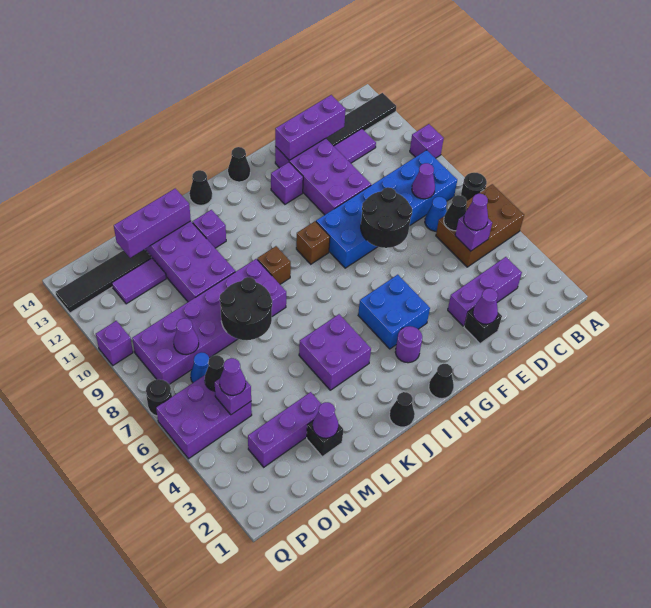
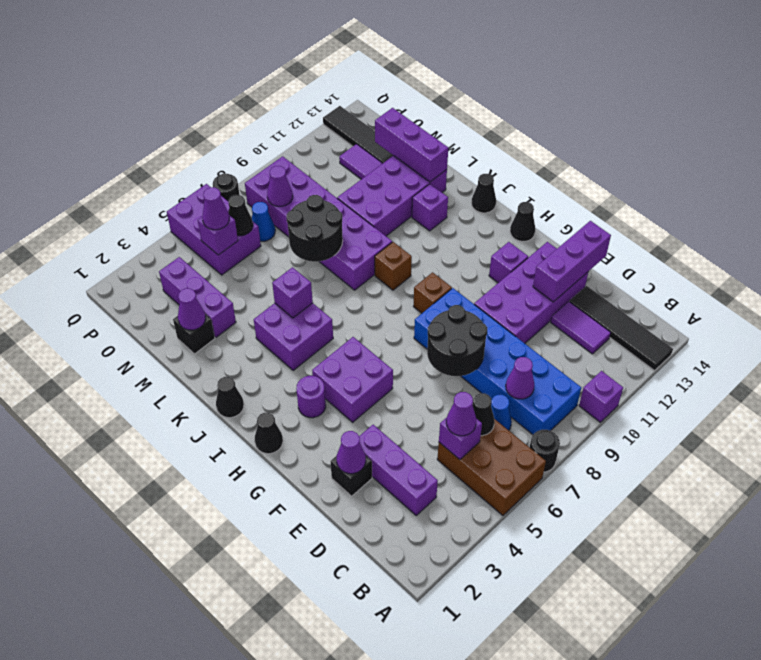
purple brick D13:F13 level 2 -> purple brick E12:E14 level 2
blue brick G4:H5 level 1 -> purple brick G4:H5 level 1
purple brick Q10 level 1 -> purple brick K5 level 2

